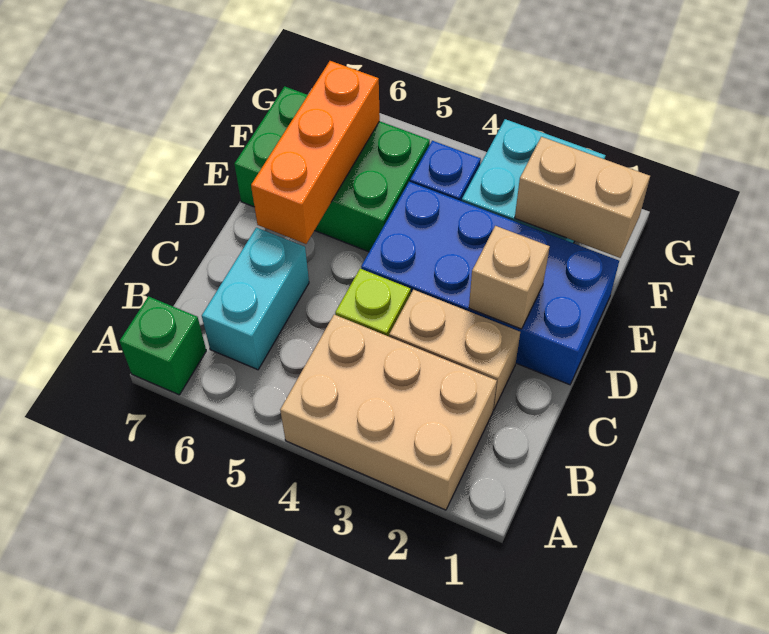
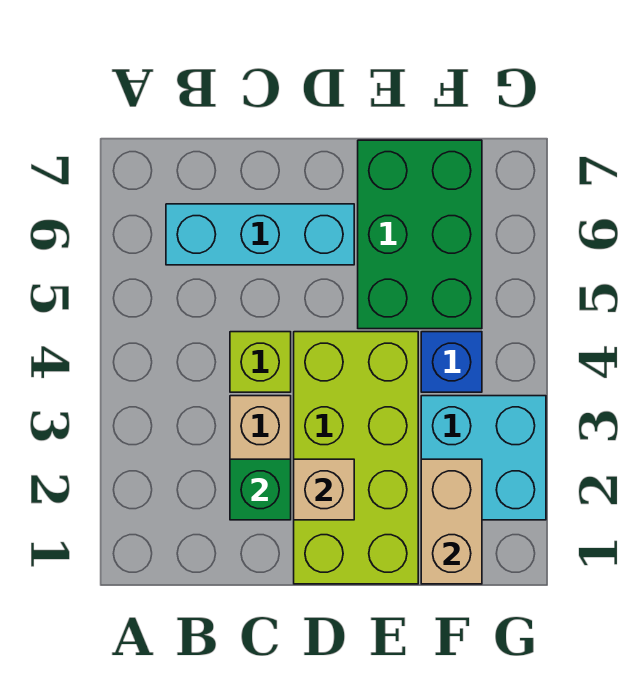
tan brick A2:B4 level 1 -> none
green brick A7 level 1 -> green brick C2 level 2
cyan brick B6:C6 level 1 -> cyan brick B6:D6 level 1
blue brick D1:E4 level 1 -> lime brick D1:E4 level 1
orange brick D6:F6 level 2 -> none

